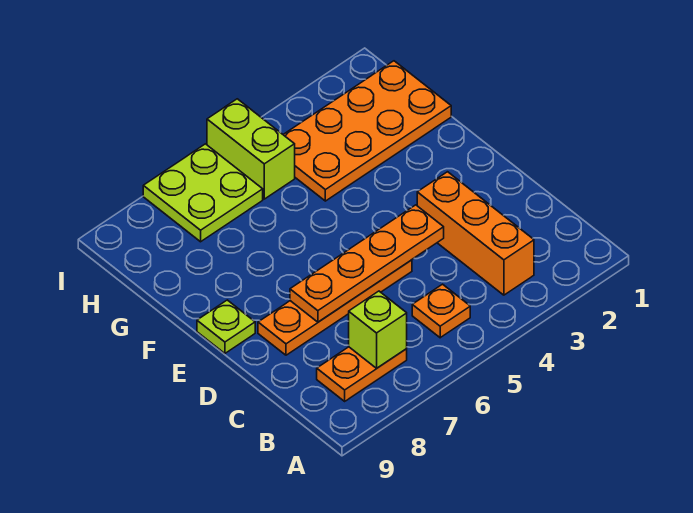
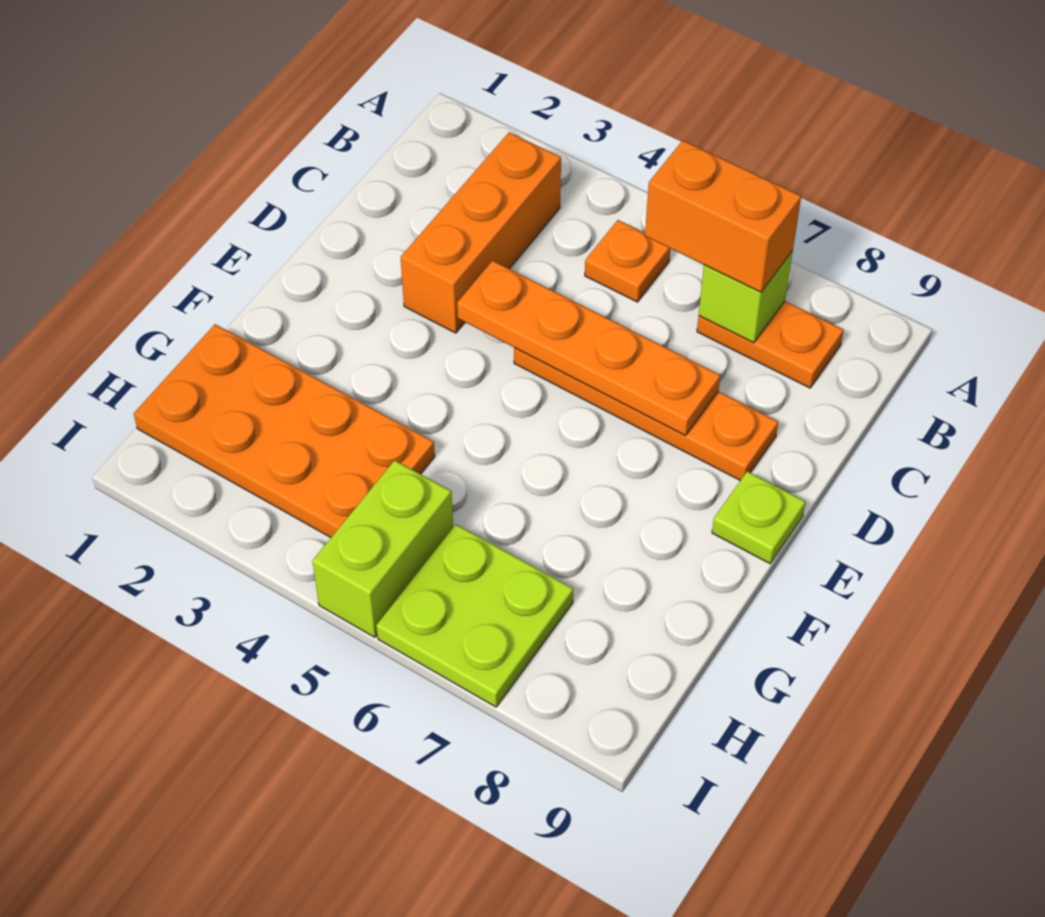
none -> orange brick B6:B7 level 3

